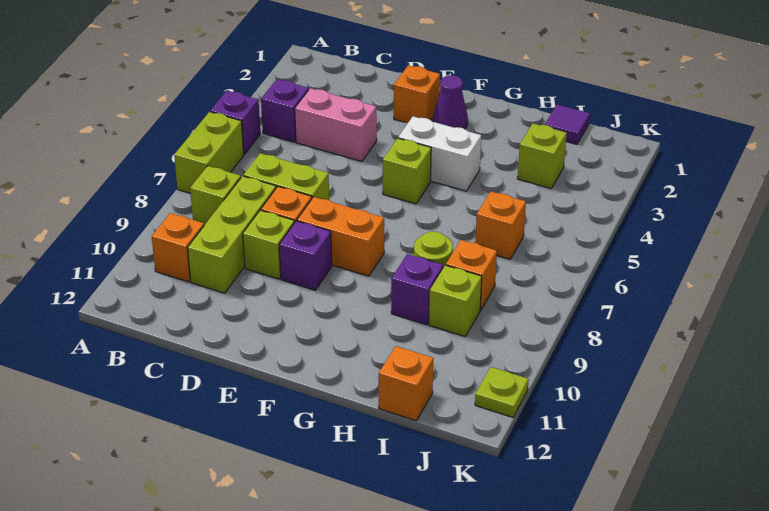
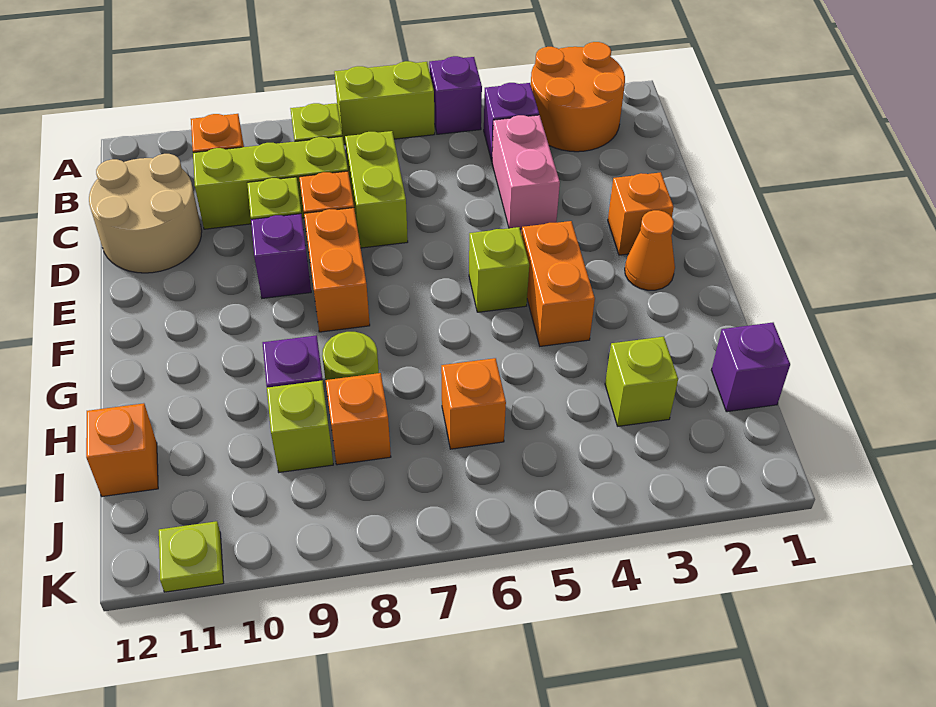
none -> orange round brick A2:B3 level 1
none -> tan round brick C11:D12 level 1
purple cone F2 level 1 -> orange cone F2 level 1
white brick F4:G4 level 1 -> orange brick F4:G4 level 1
purple tile I1 level 1 -> purple brick I1 level 1

